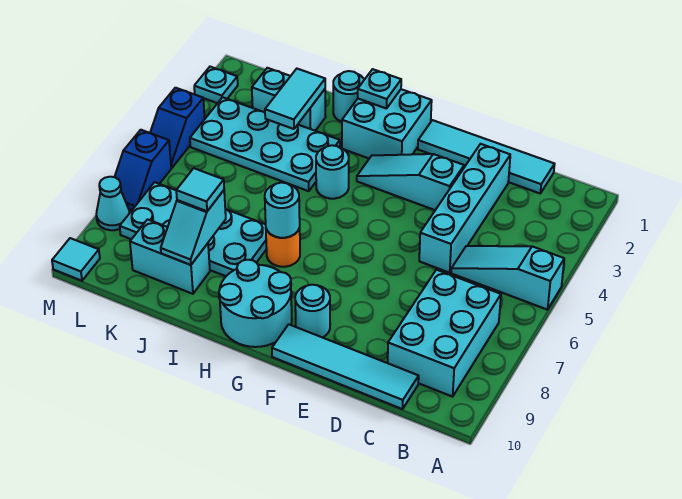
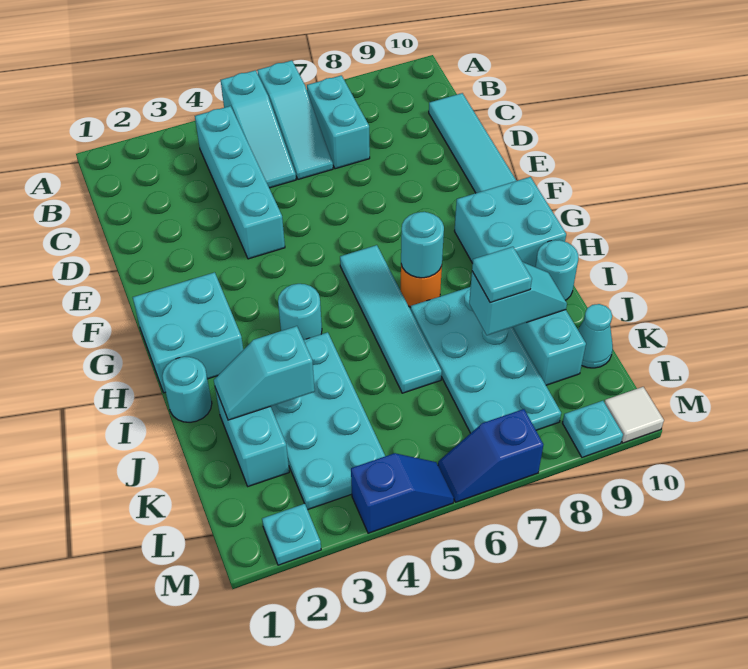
cyan brick B7:C9 level 1 -> cyan brick B7:C7 level 1
cyan tile C1:F1 level 1 -> cyan tile G6:J6 level 1
cyan brick D2:D5 level 1 -> cyan brick B4:E4 level 1
cyan slope E3:G3 level 1 top E -> cyan slope A6:C6 level 1 top A
cyan round brick F9 level 1 -> cyan round brick I10 level 1
cyan round brick G9:H10 level 1 -> cyan brick G9:H10 level 1
cyan plate H1 level 2 -> cyan plate M9 level 1
cyan tile J2:J3 level 2 -> cyan slope J2:J3 level 2 top 3
blue slope M6:M7 level 1 top 6 -> blue slope M6:M7 level 1 top 7
cyan cone M8 level 1 -> cyan cone K10 level 1
cyan tile M10 level 1 -> white tile M10 level 1

